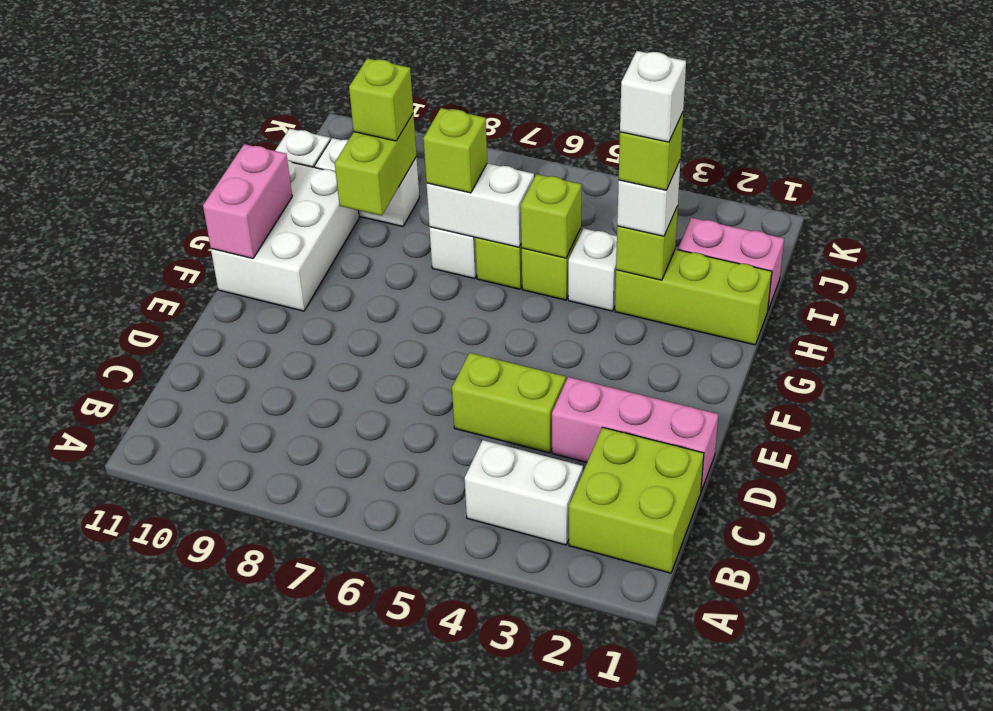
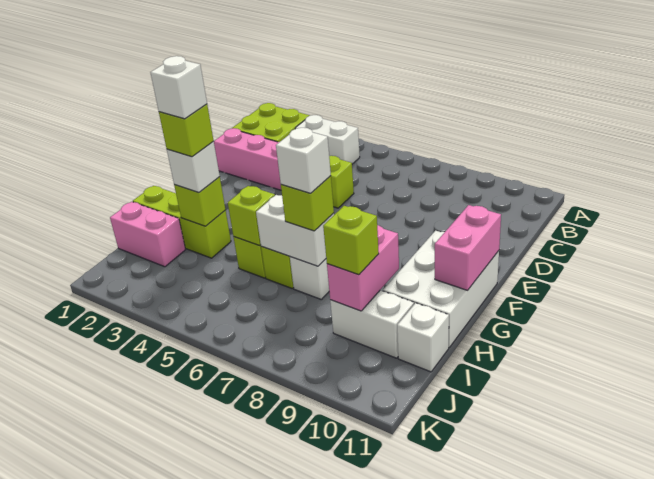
white brick H4 level 1 -> white brick H7 level 4
lime brick H9:I9 level 2 -> pink brick H9:I9 level 2

